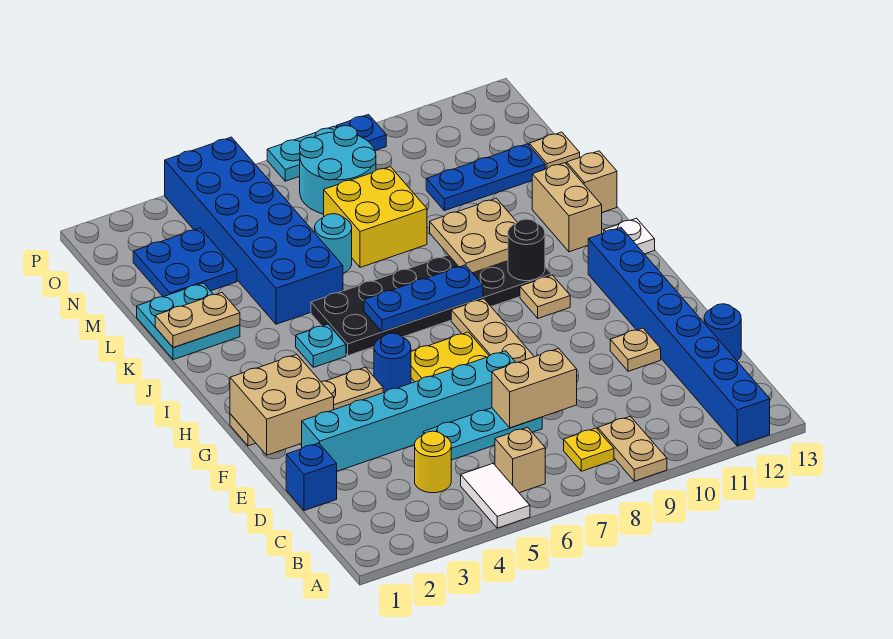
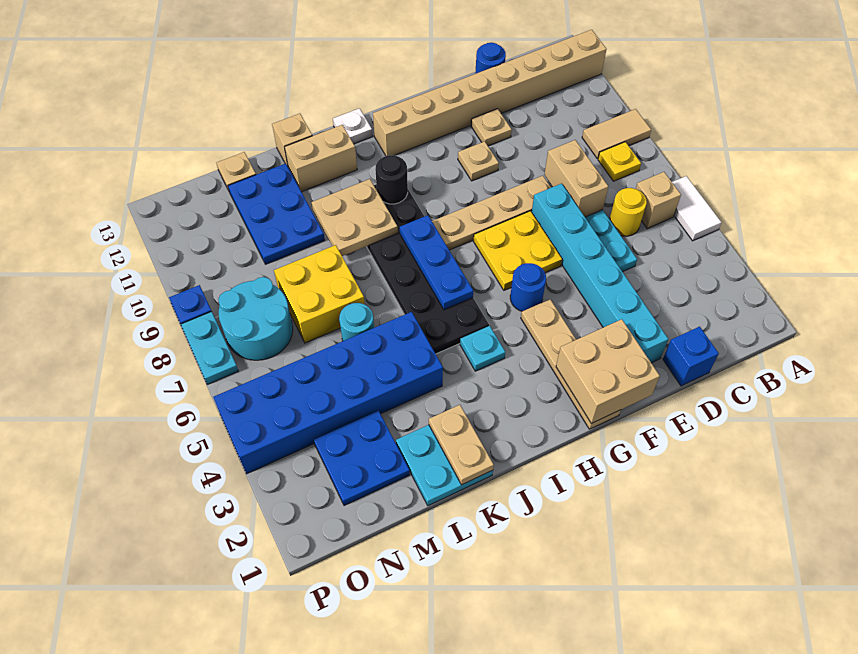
white tile A5:B5 level 1 -> white tile A5:A6 level 1
tan plate A9:B9 level 1 -> tan tile A9:B9 level 1
blue brick A12:H12 level 1 -> tan brick A12:H12 level 1
yellow round brick C4 level 1 -> yellow round brick C6 level 1
tan plate H10 level 1 -> tan plate F10 level 1
blue plate M10:M12 level 1 -> blue plate L10:M12 level 1

